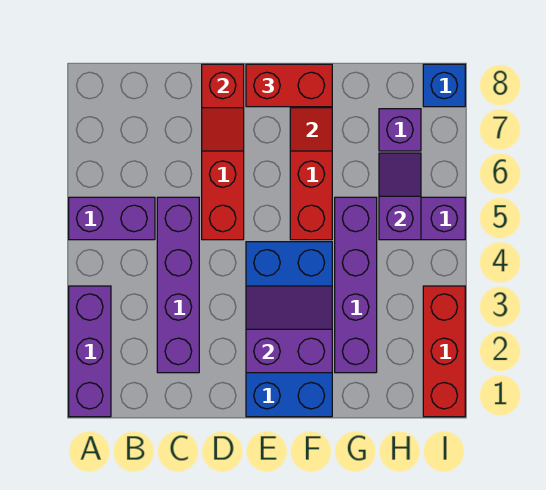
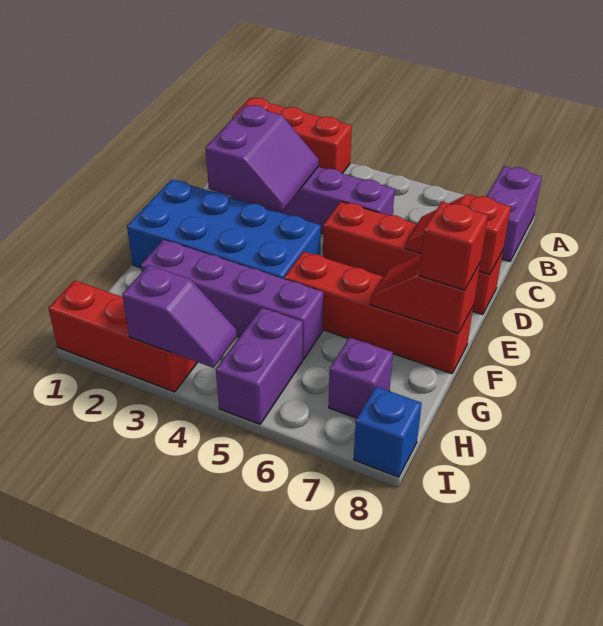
purple brick A1:A3 level 1 -> red brick A1:A3 level 1
purple brick A5:B5 level 1 -> purple brick A8:B8 level 1
purple slope E2:F3 level 2 top 2 -> purple slope C2:D3 level 2 top 2
red brick E8:F8 level 3 -> red brick F8 level 3
purple slope H5:H6 level 2 top 5 -> purple slope I3:I4 level 2 top 3

